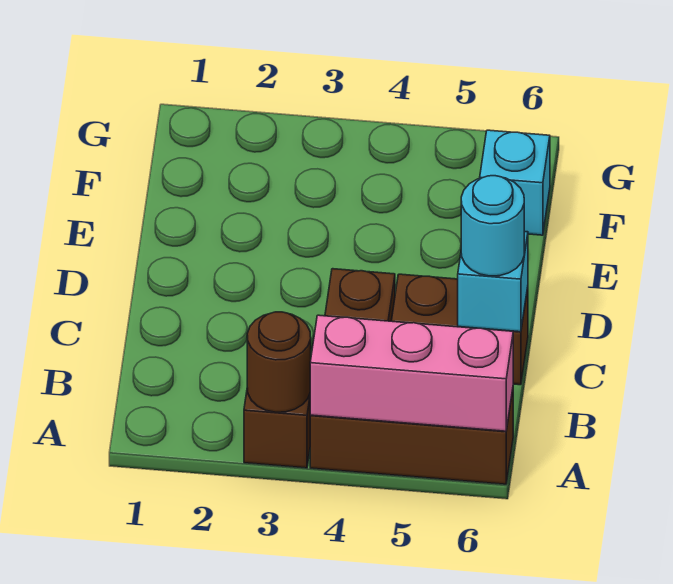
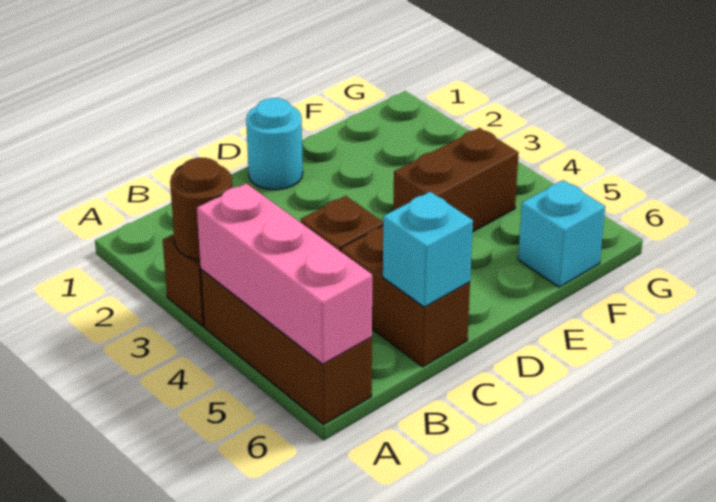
cyan round brick C6 level 3 -> cyan round brick D1 level 1
none -> brown brick E4:F4 level 1

